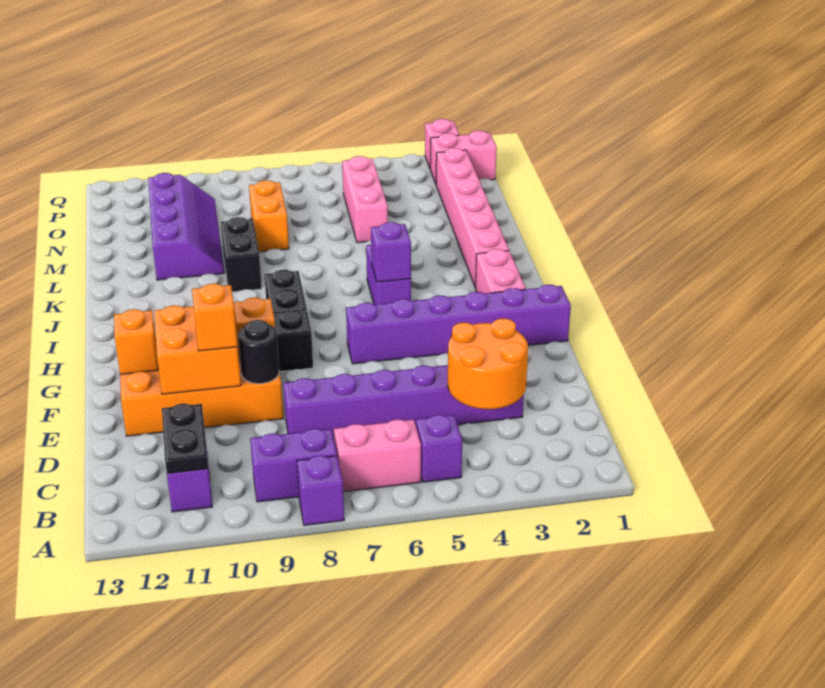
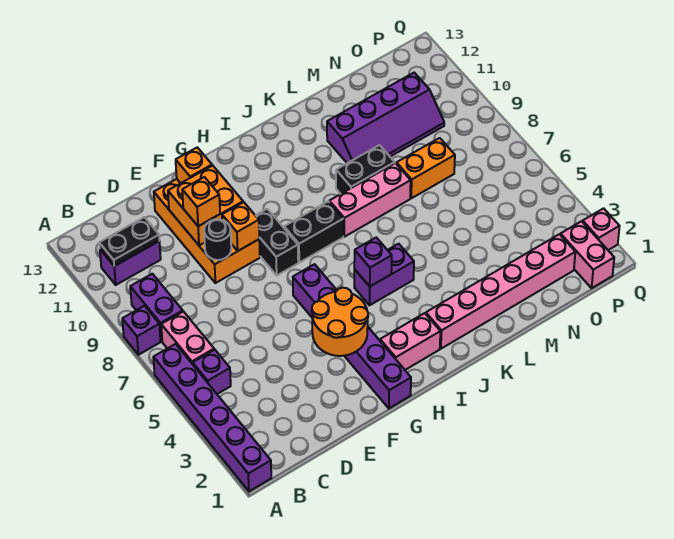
orange round brick C3:D4 level 2 -> orange round brick F3:G4 level 2
purple brick D3:D8 level 1 -> purple brick A1:A6 level 1
pink brick M5:O5 level 1 -> pink brick J8:L8 level 1

